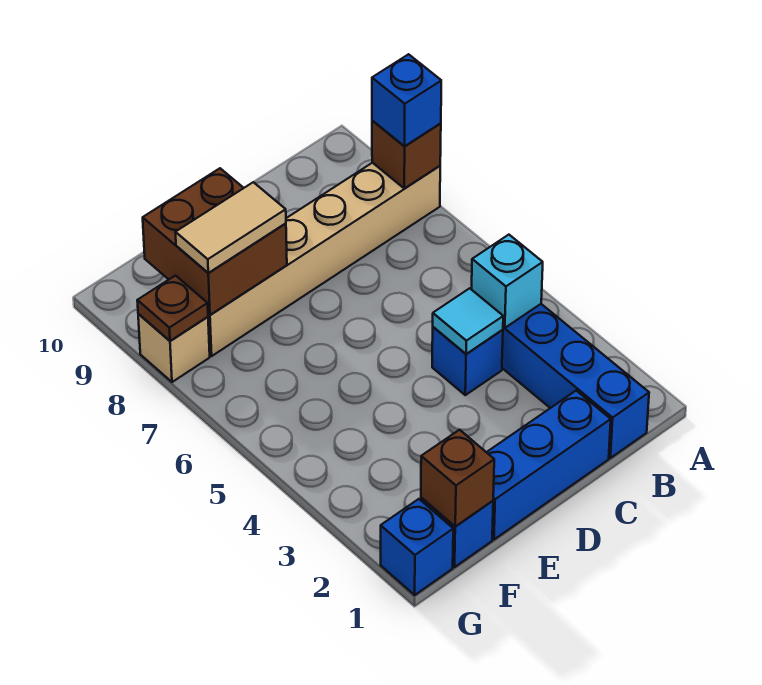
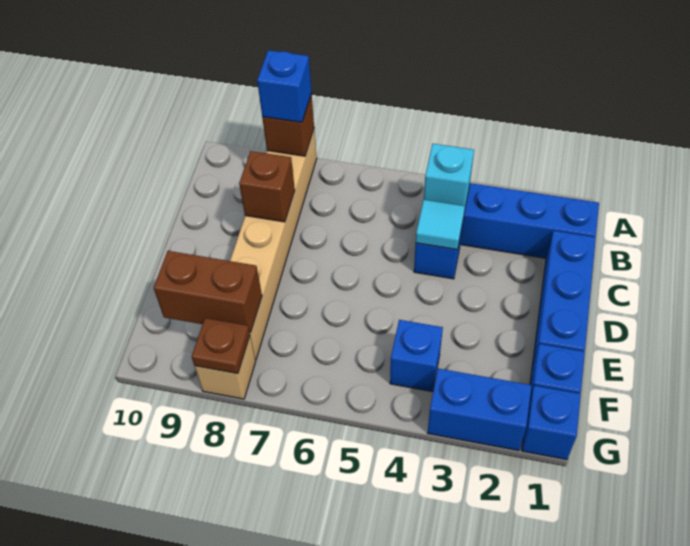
brown brick E8:F9 level 2 -> brown brick F8:F9 level 2
tan tile E8:F8 level 3 -> none
brown brick F1 level 2 -> brown brick C8 level 2
none -> blue brick F4 level 1
none -> blue brick G2:G3 level 1

